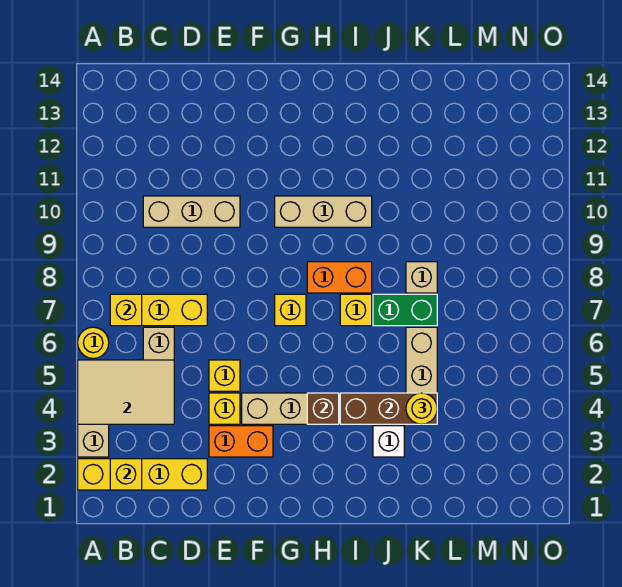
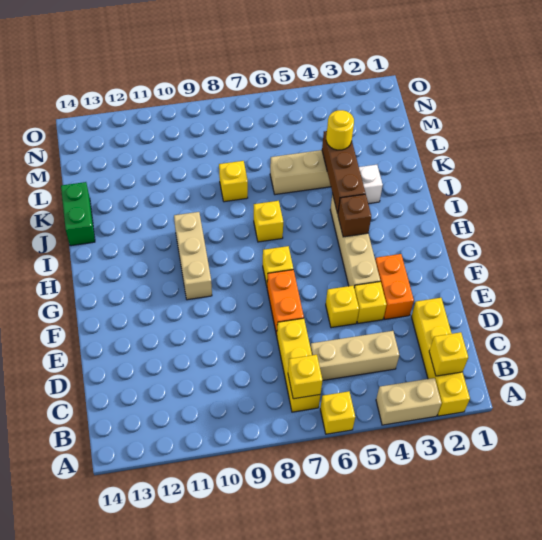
tan tile A4:C5 level 2 -> none
yellow round brick A6 level 1 -> yellow brick A6 level 1
tan brick C10:E10 level 1 -> none
orange brick H8:I8 level 1 -> orange brick E7:F7 level 1
green brick J7:K7 level 1 -> green brick J14:K14 level 1
tan brick K8 level 1 -> yellow brick K8 level 1

